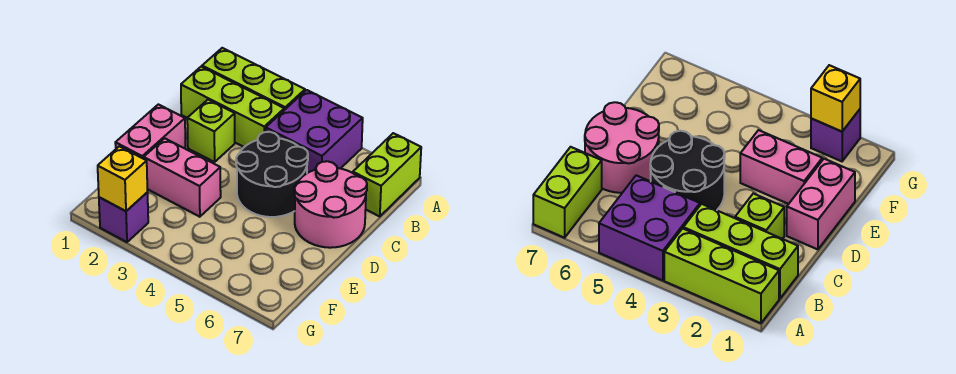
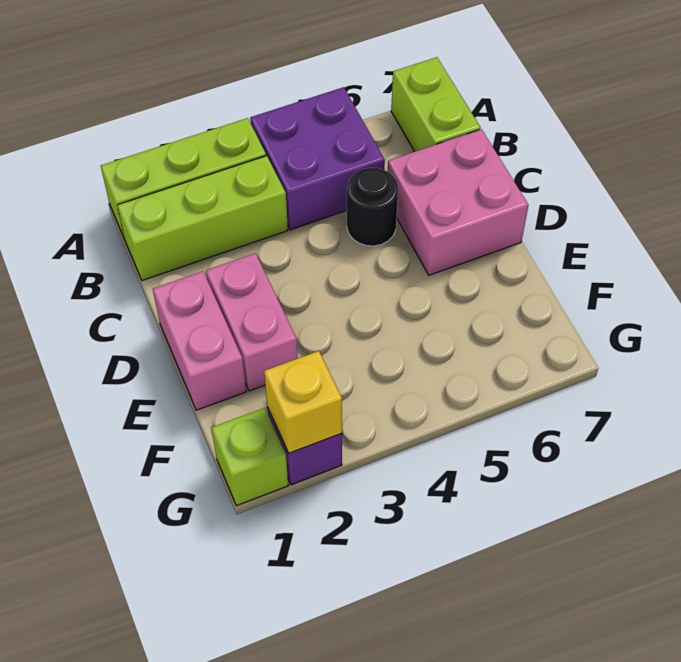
lime brick C2 level 1 -> lime brick G1 level 1
black round brick C4:D5 level 1 -> black round brick C5 level 1
pink round brick C6:D7 level 1 -> pink brick C6:D7 level 1
pink brick E2:E3 level 1 -> pink brick D2:E2 level 1

